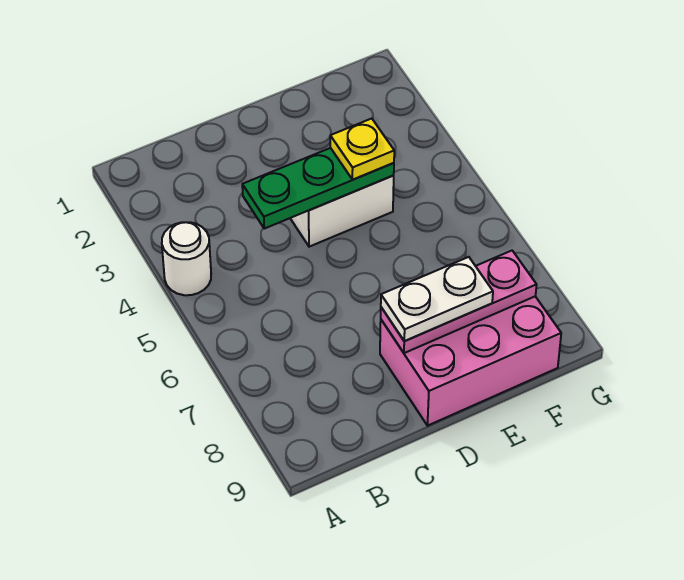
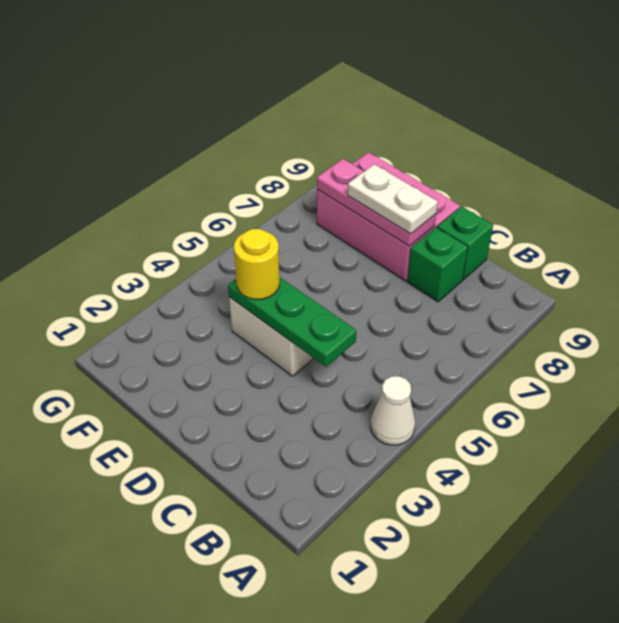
white round brick A4 level 1 -> white cone A4 level 1
none -> green brick C8 level 1
none -> green brick C9 level 1
yellow plate E4 level 3 -> yellow round brick E4 level 3

